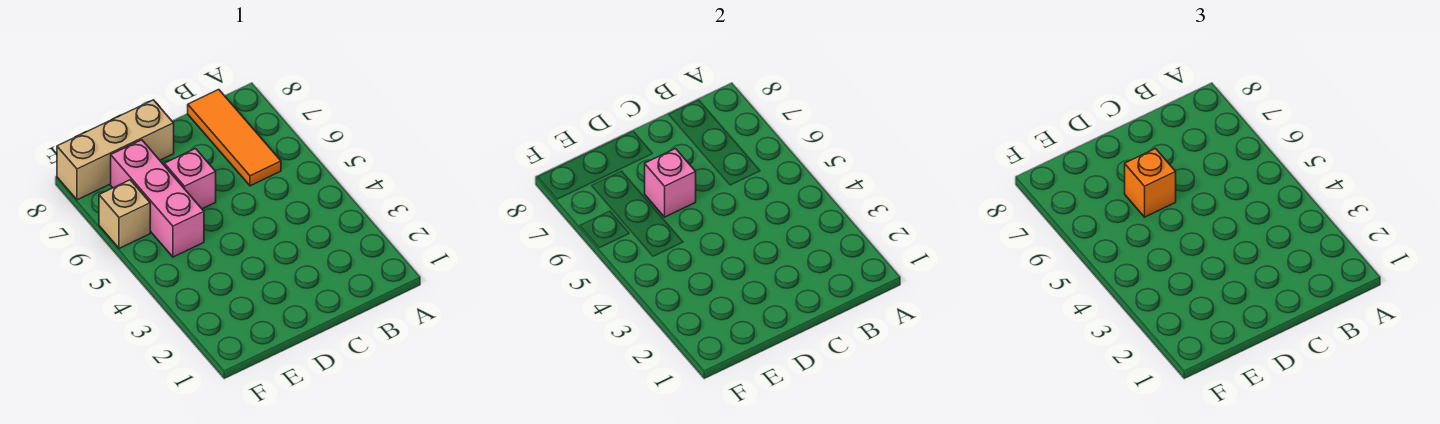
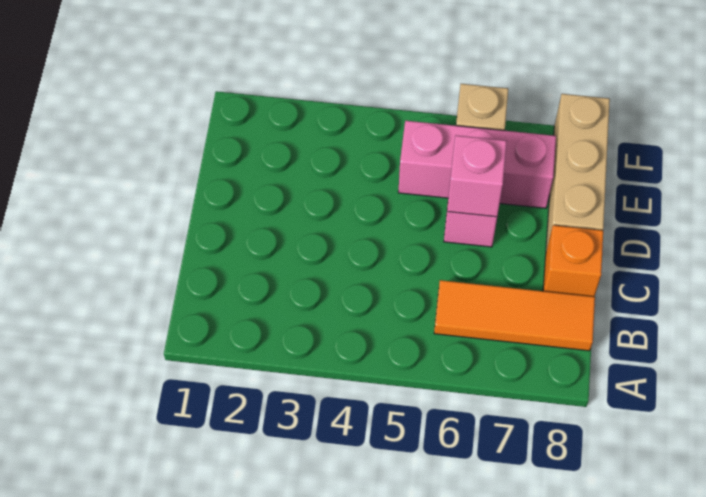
orange brick D6 level 3 -> orange brick C8 level 1

